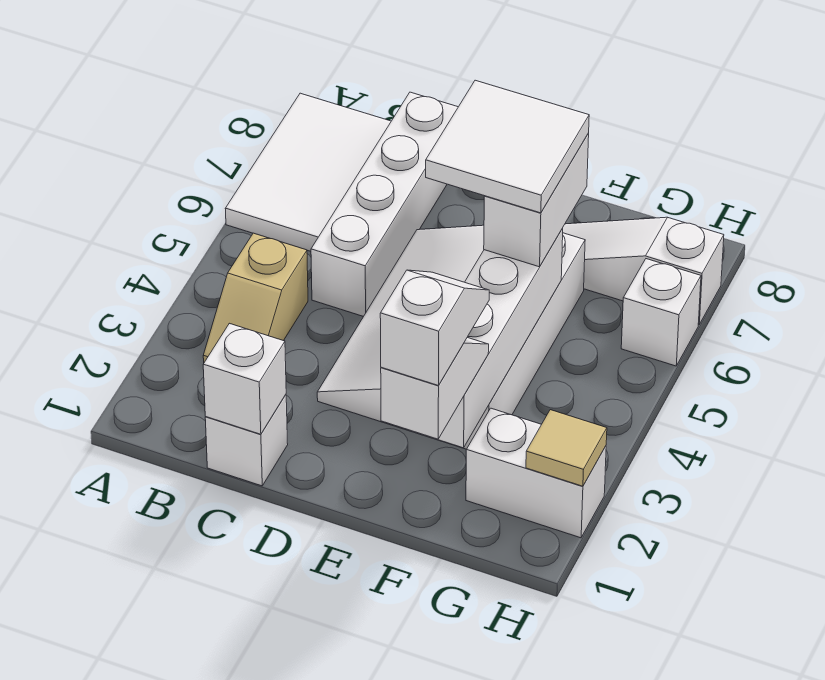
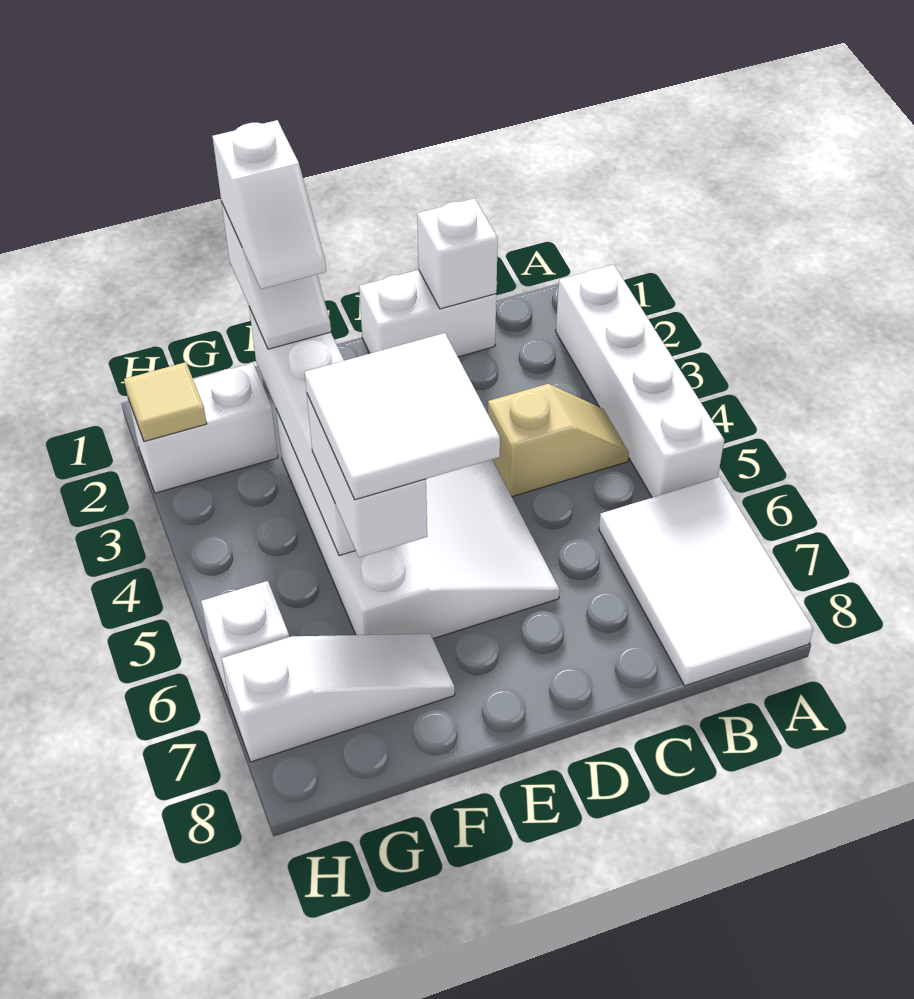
tan slope B3:B4 level 1 top 4 -> tan slope B4:C4 level 1 top C
white brick C1 level 1 -> white brick C1:D1 level 1
white brick C5:C8 level 1 -> white brick A2:A5 level 1

